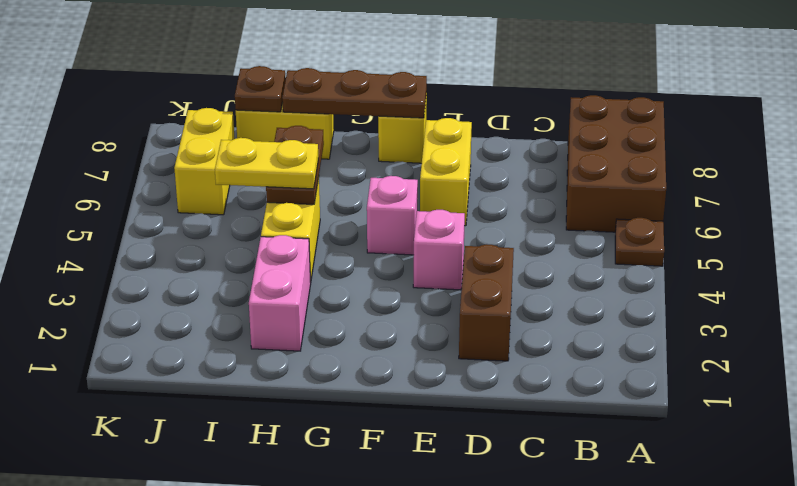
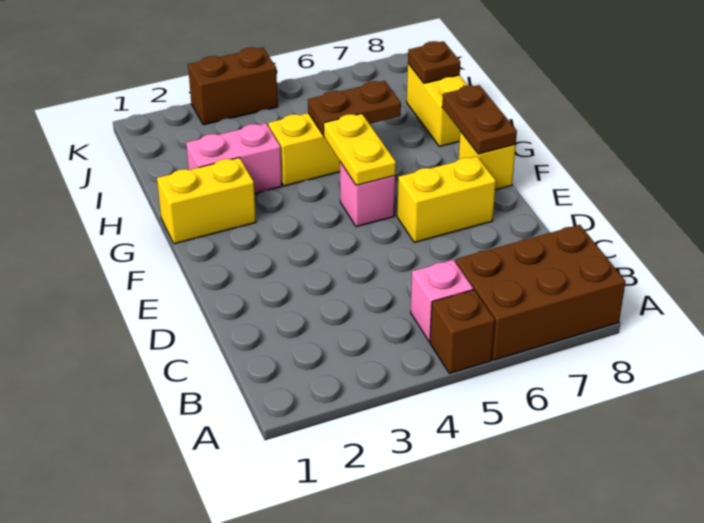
brown plate A5 level 1 -> brown brick A5 level 1
brown brick D2:D3 level 1 -> brown brick K3:K4 level 1
pink brick E4 level 1 -> pink brick B5 level 1
brown plate F8:H8 level 2 -> brown plate F8:G8 level 2
yellow plate H5:I5 level 3 -> yellow plate F5:G5 level 2
yellow brick J6:J7 level 1 -> yellow brick G1:G2 level 1

